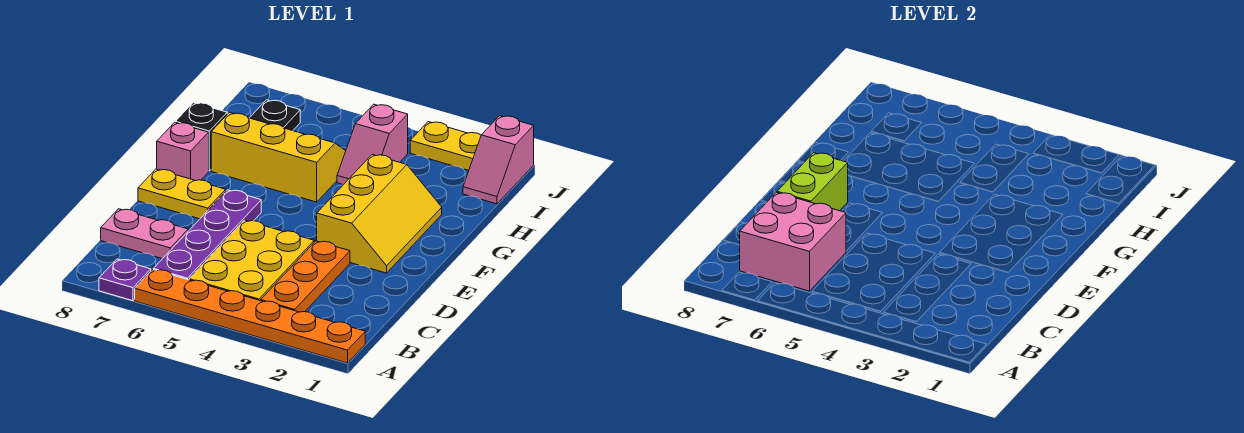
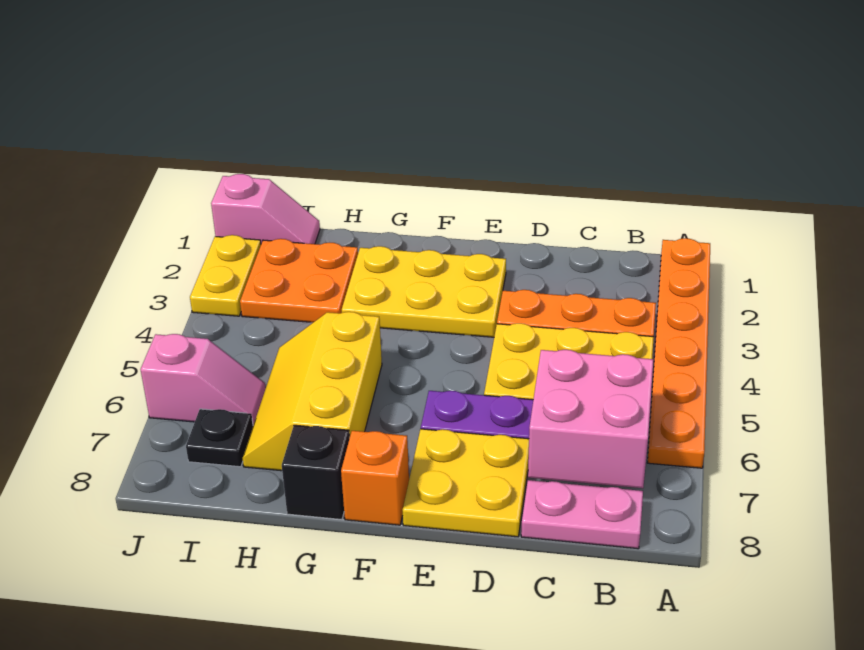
purple plate A7 level 1 -> none
pink plate C7:C8 level 1 -> pink plate B8:C8 level 1
lime brick D7:E7 level 2 -> none
yellow slope E2:G3 level 1 top 3 -> yellow plate E2:G3 level 1
yellow plate E7:E8 level 1 -> yellow plate D7:E8 level 1
pink brick F8 level 1 -> orange brick F8 level 1
none -> orange plate H2:I3 level 1
pink slope H4:I4 level 1 top I -> pink slope I6:J6 level 1 top J

